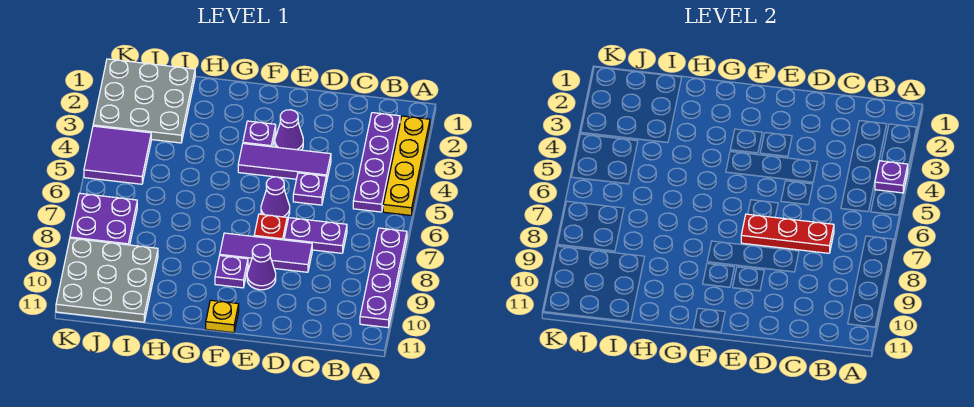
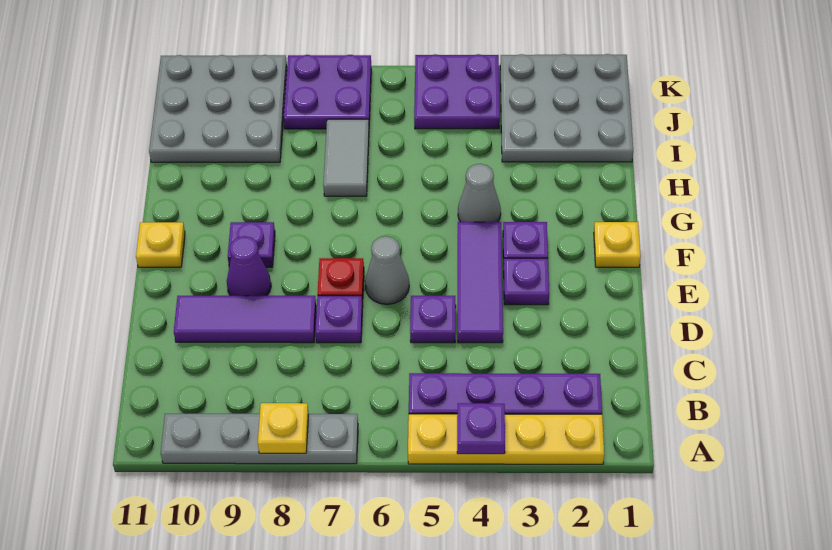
purple plate A7:A10 level 1 -> grey plate A7:A10 level 1
none -> yellow plate A8 level 2
purple plate C7:D7 level 1 -> purple plate D7 level 1
red plate C7:E7 level 2 -> none
purple tile D8:F8 level 1 -> purple tile D8:D10 level 1
purple cone E3 level 1 -> purple plate E3 level 1
purple cone E6 level 1 -> grey cone E6 level 1
none -> yellow plate F1 level 1
none -> grey cone G4 level 1
none -> grey tile H7:I7 level 1
purple tile J4:K5 level 1 -> purple plate J4:K5 level 1

